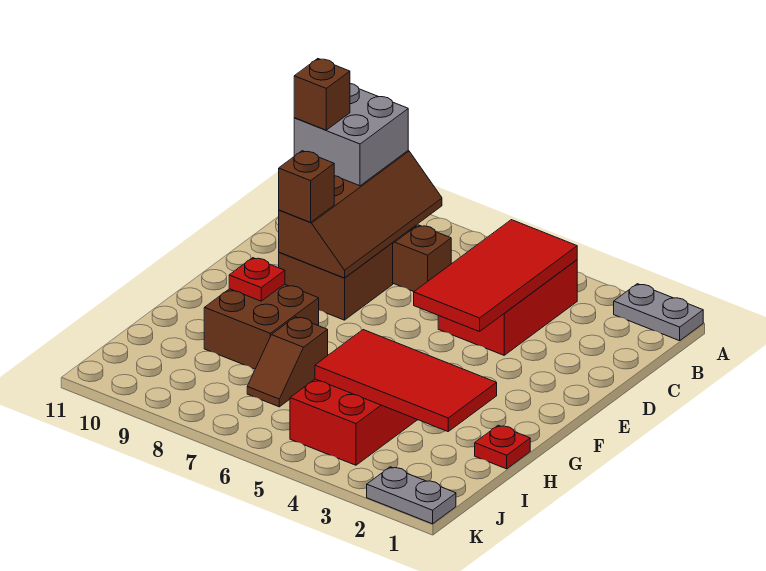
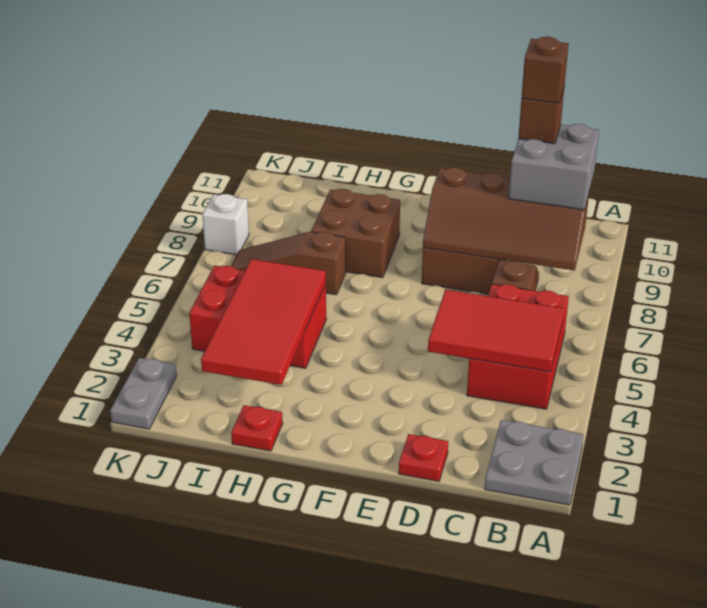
grey plate A1:A2 level 1 -> grey plate A1:B2 level 1
red brick B4:D5 level 1 -> red brick B4:C6 level 1
red tile B4:E5 level 2 -> red tile B4:D5 level 2
brown brick E9 level 3 -> brown brick C10 level 5
red plate G9 level 2 -> red plate D1 level 1
brown slope H7:I7 level 1 top H -> brown slope H7:J7 level 1 top H
none -> white brick K8 level 1

